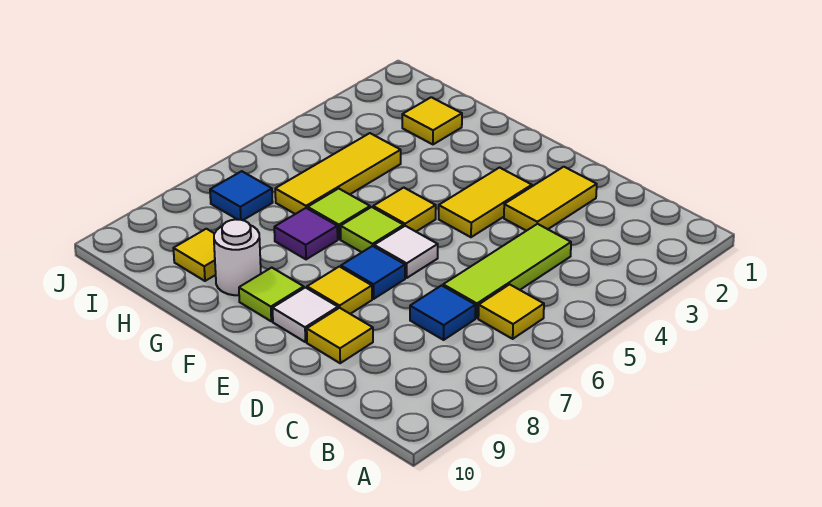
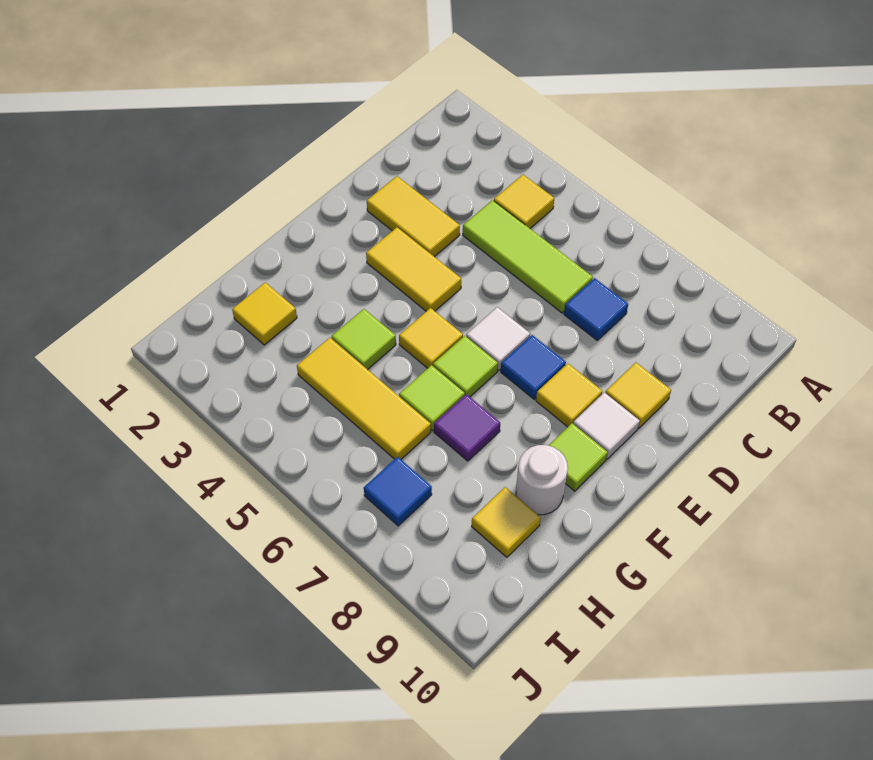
yellow tile B6 level 1 -> yellow tile B4 level 1
none -> lime tile G4 level 1

